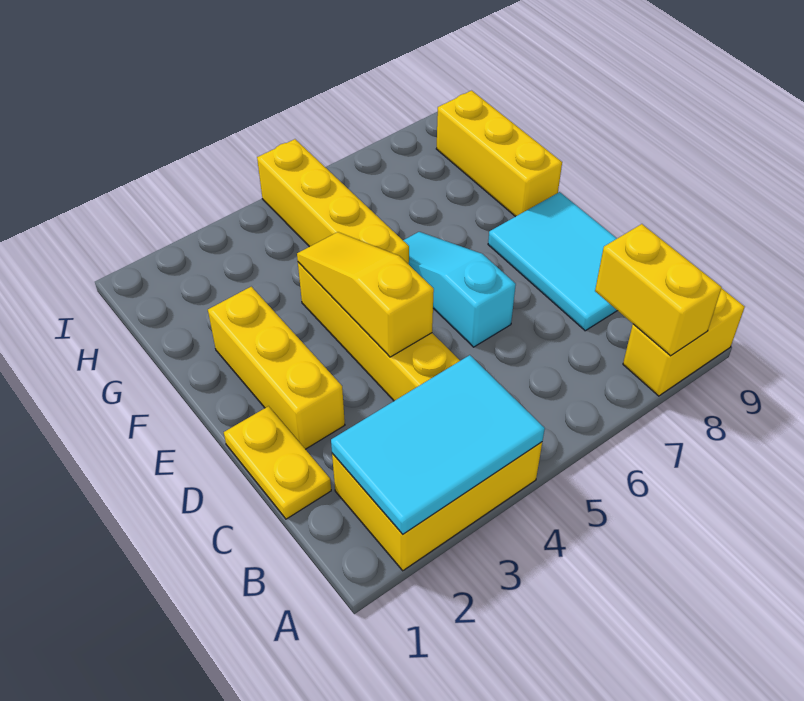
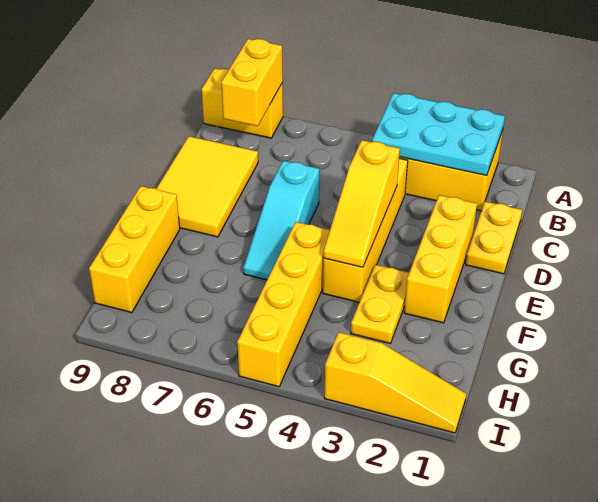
cyan tile A2:B4 level 2 -> cyan plate A2:B4 level 2
cyan tile C8:E9 level 1 -> yellow tile C8:E9 level 1
none -> yellow plate F3:G3 level 1
none -> yellow slope I1:I3 level 1 top 3

